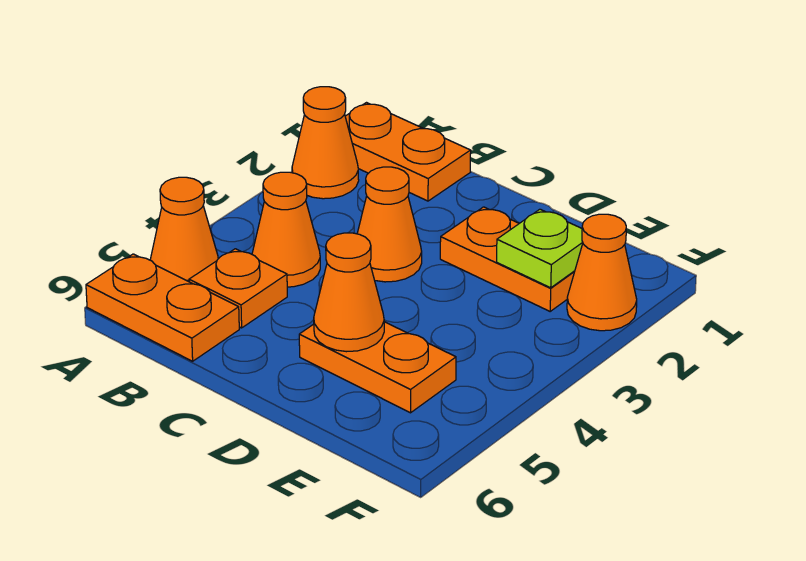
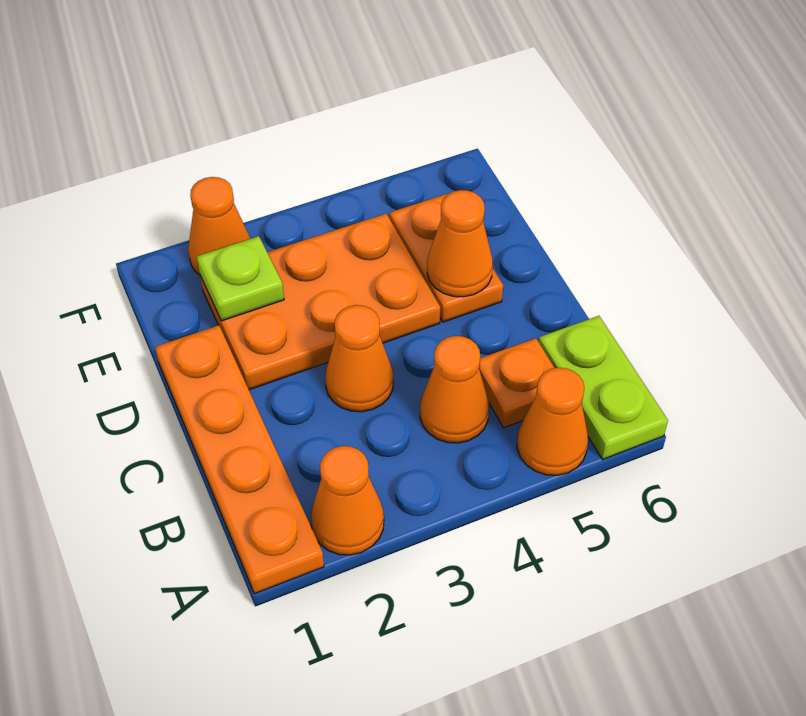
orange plate A1:B1 level 1 -> orange plate A1:D1 level 1
orange plate A6:B6 level 1 -> lime plate A6:B6 level 1
orange plate D2:E2 level 1 -> orange plate D2:E4 level 1

